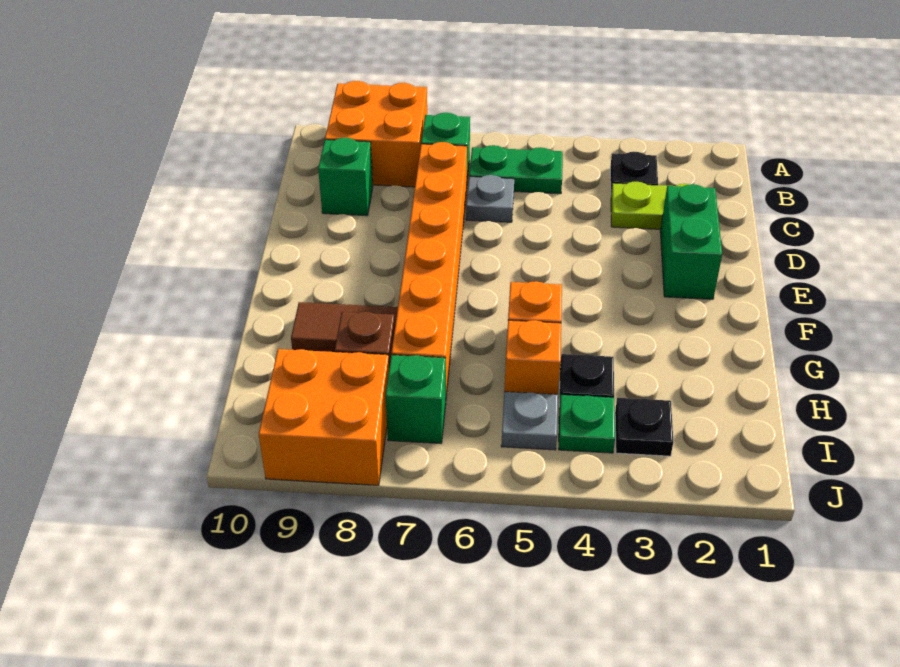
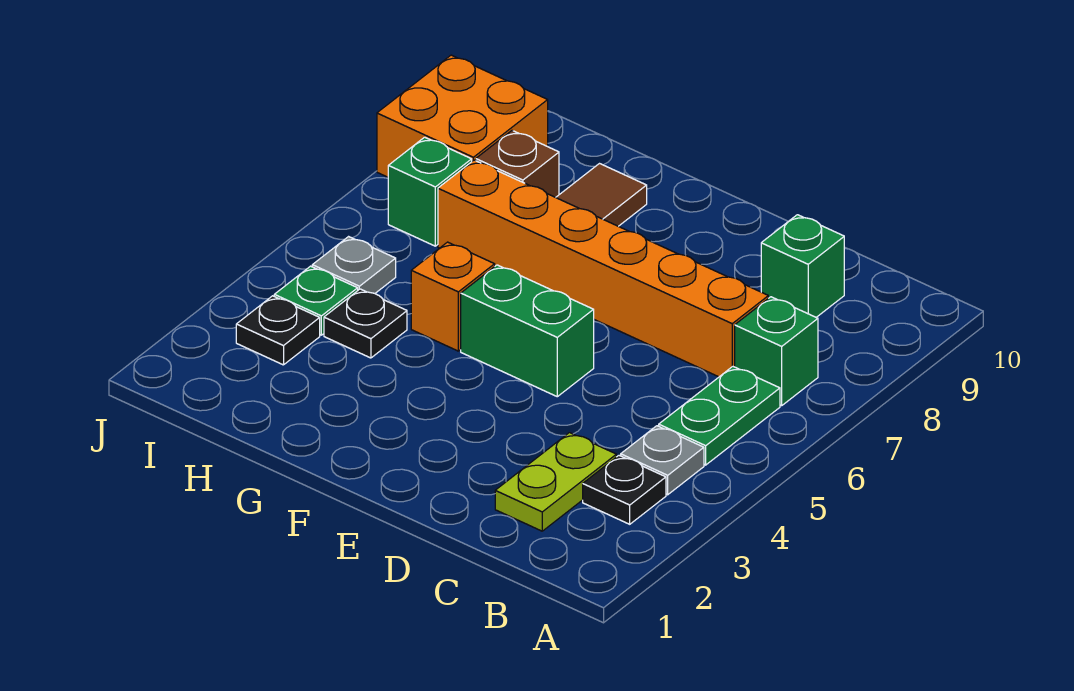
orange brick A8:B9 level 1 -> none
grey plate C6 level 1 -> grey plate B4 level 1
green brick D2:E2 level 1 -> green brick E5:F5 level 1
orange brick H5 level 1 -> none

